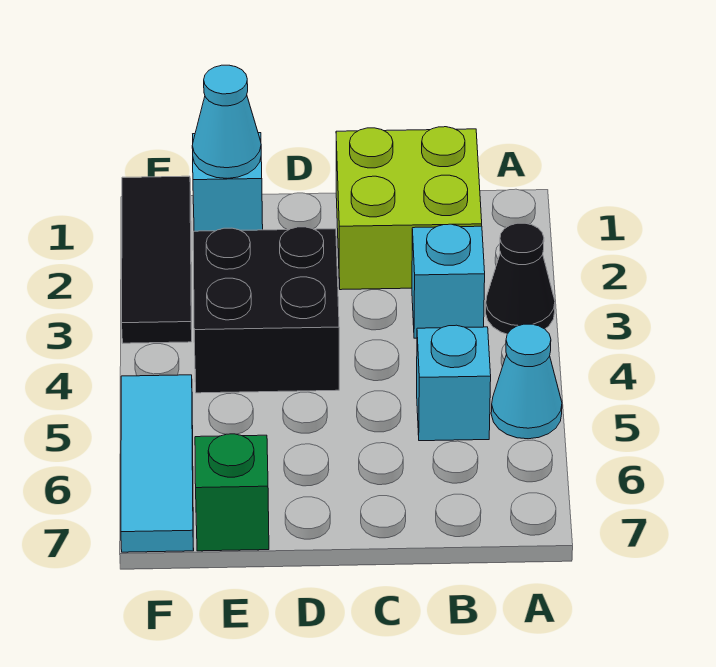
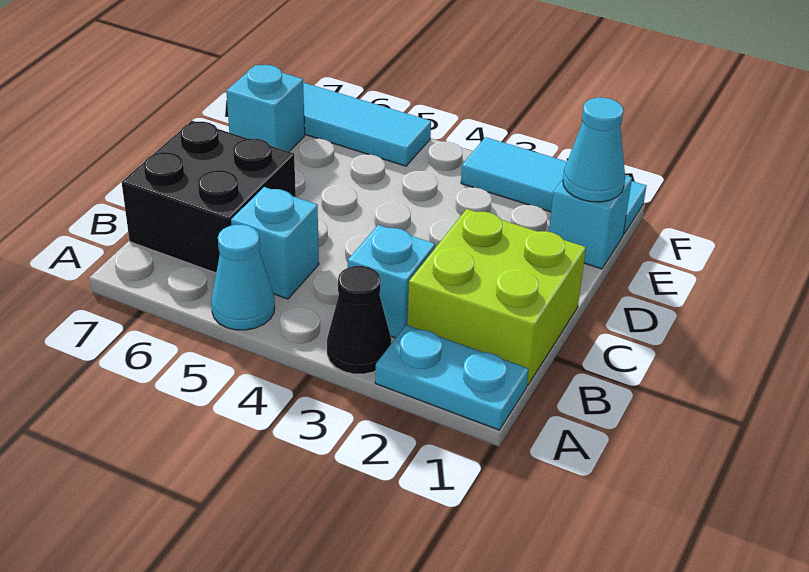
none -> cyan plate A1:A2 level 1
black brick D3:E4 level 1 -> black brick B6:C7 level 1
green brick E7 level 1 -> cyan brick E7 level 1
black tile F1:F3 level 1 -> cyan tile F1:F3 level 1

